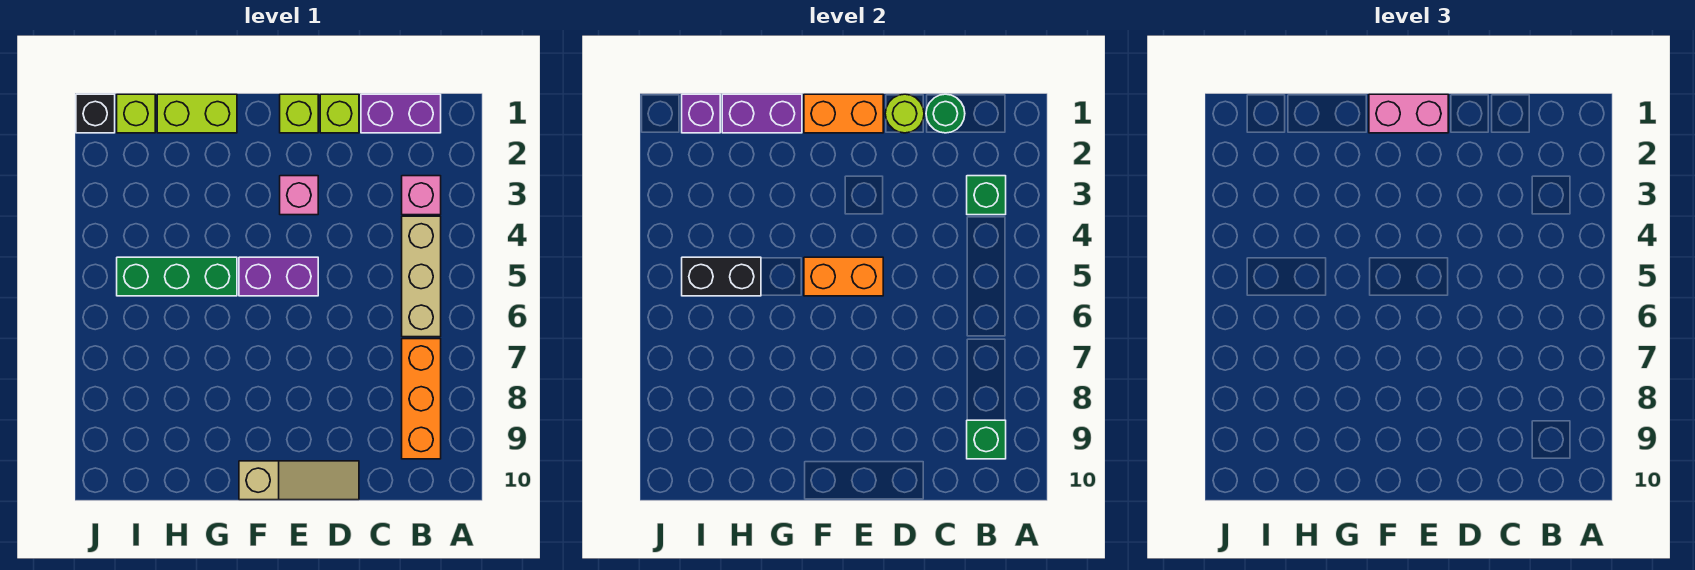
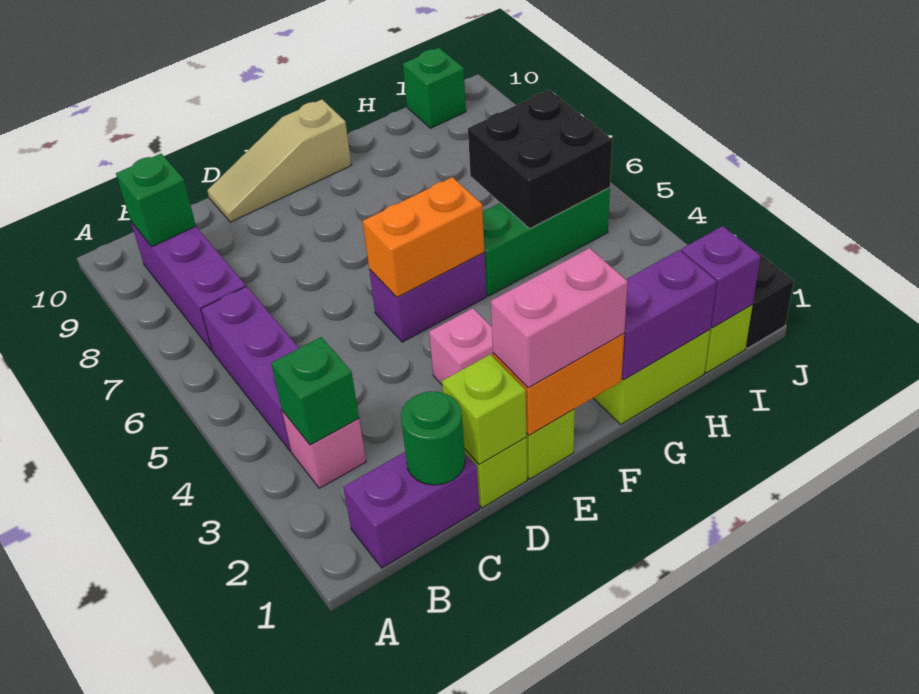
tan brick B4:B6 level 1 -> purple brick B4:B6 level 1
orange brick B7:B9 level 1 -> purple brick B7:B9 level 1
lime round brick D1 level 2 -> lime brick D1 level 2
black brick H5:I5 level 2 -> black brick H5:I6 level 2
none -> green brick I10 level 1

